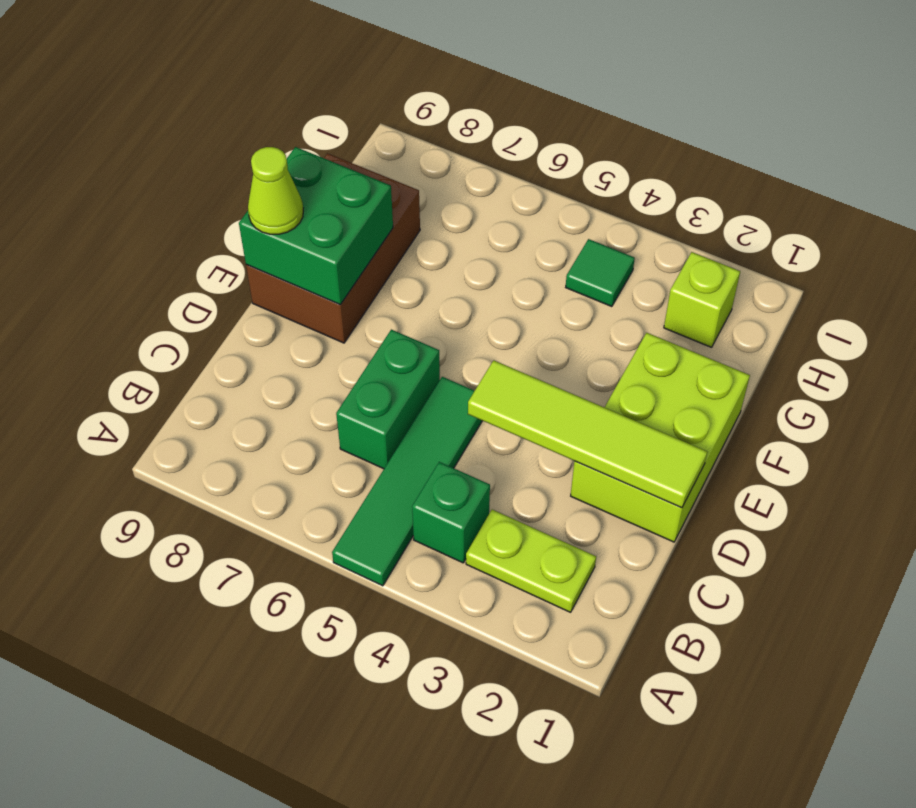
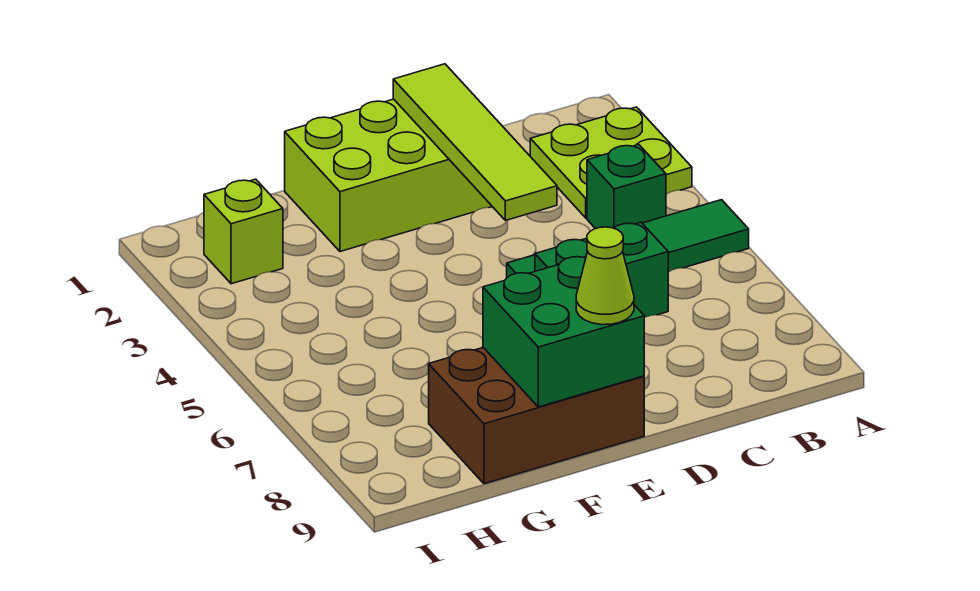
lime plate B2:B3 level 1 -> lime plate A2:B3 level 1
green tile H4 level 1 -> none

